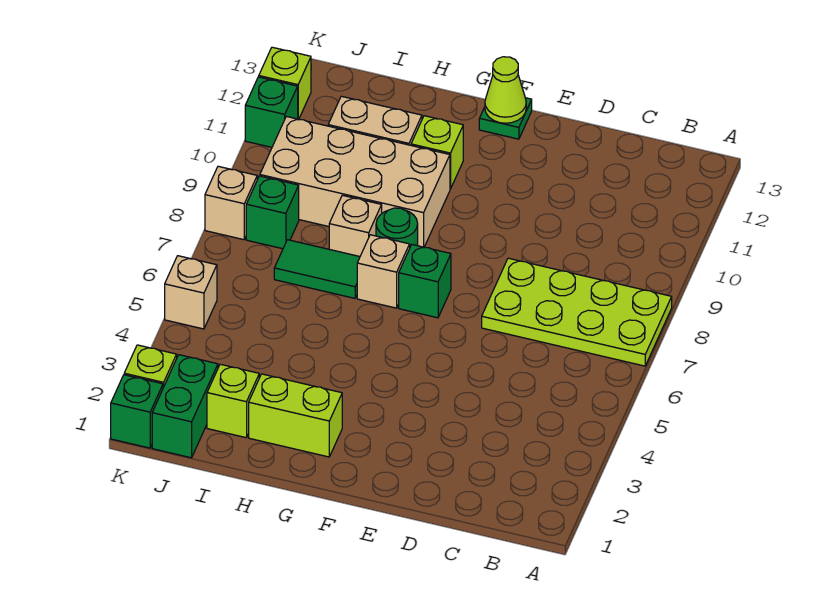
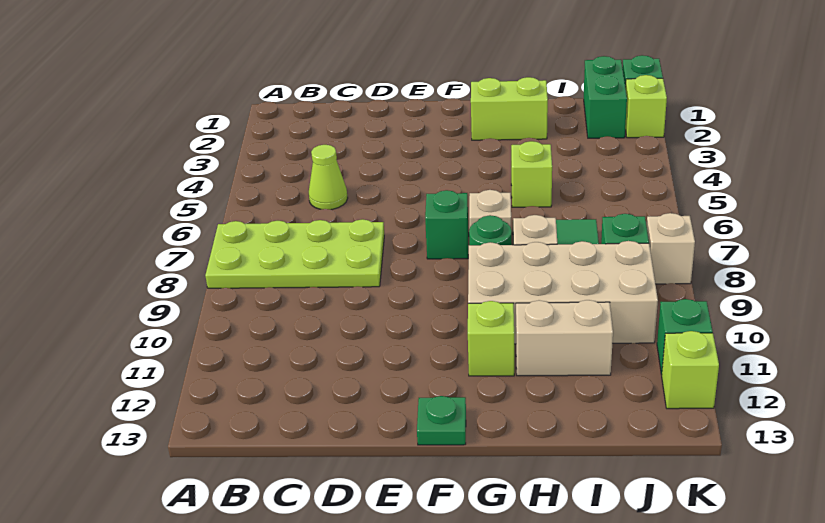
lime cone F13 level 2 -> lime cone C5 level 1
lime brick I2 level 1 -> lime brick H5 level 1
tan brick K5 level 1 -> none

